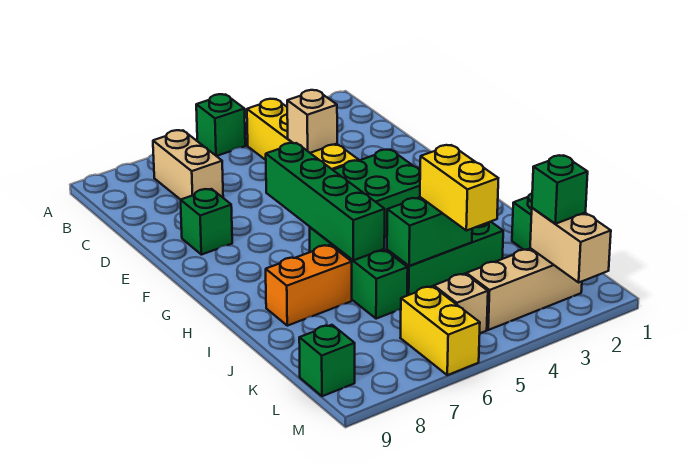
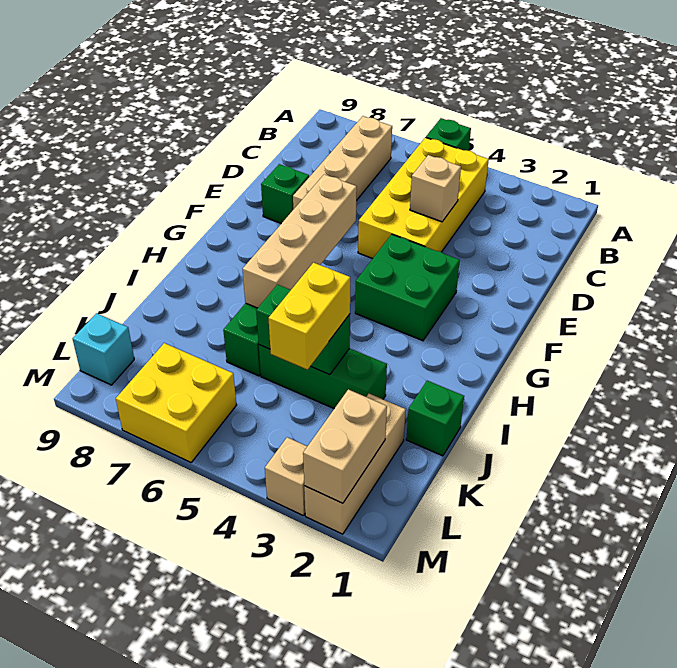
yellow brick B4:E4 level 1 -> yellow brick B4:E5 level 1
tan brick B7:C7 level 1 -> tan brick B7:E7 level 1
green brick F6:I6 level 2 -> tan brick F6:I6 level 2
orange brick I7:I8 level 1 -> none
tan brick L2:L4 level 1 -> tan brick K2:M2 level 1
green brick L2 level 3 -> none
tan brick L5 level 1 -> tan brick M3 level 1
yellow brick L6:M6 level 1 -> yellow brick L6:M7 level 1
green brick L9 level 1 -> cyan brick L9 level 1

